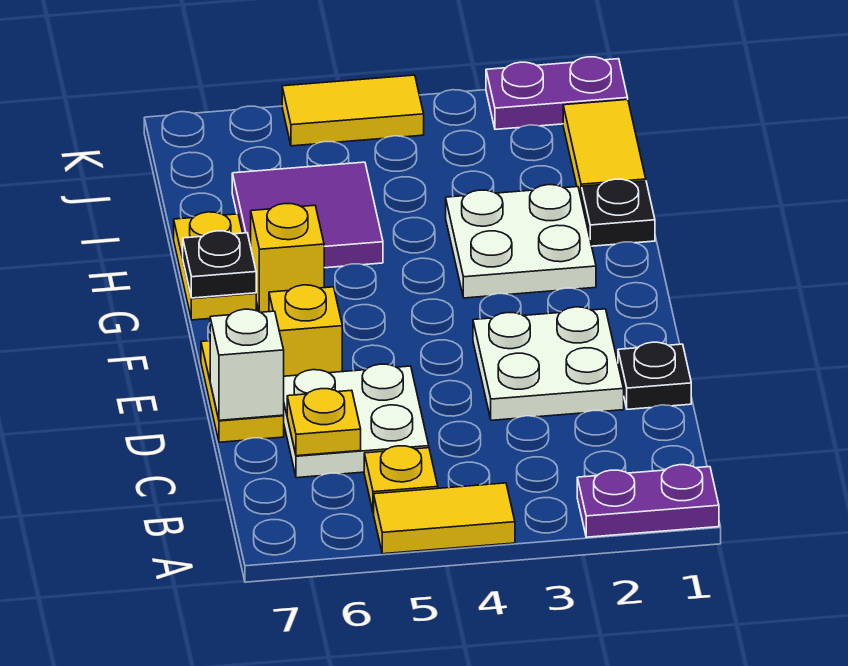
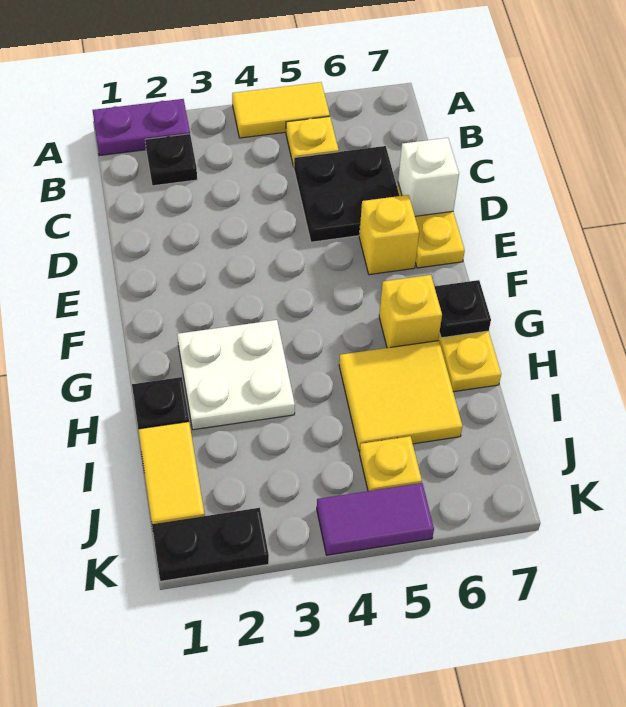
white plate C5:D6 level 1 -> black plate C5:D6 level 1
yellow plate C6 level 2 -> yellow plate J5 level 1
black plate D1 level 1 -> black plate B2 level 1
white plate D2:E3 level 1 -> none
purple tile H5:I6 level 1 -> yellow tile H5:I6 level 1
purple plate K1:K2 level 1 -> black plate K1:K2 level 1
yellow tile K4:K5 level 1 -> purple tile K4:K5 level 1

